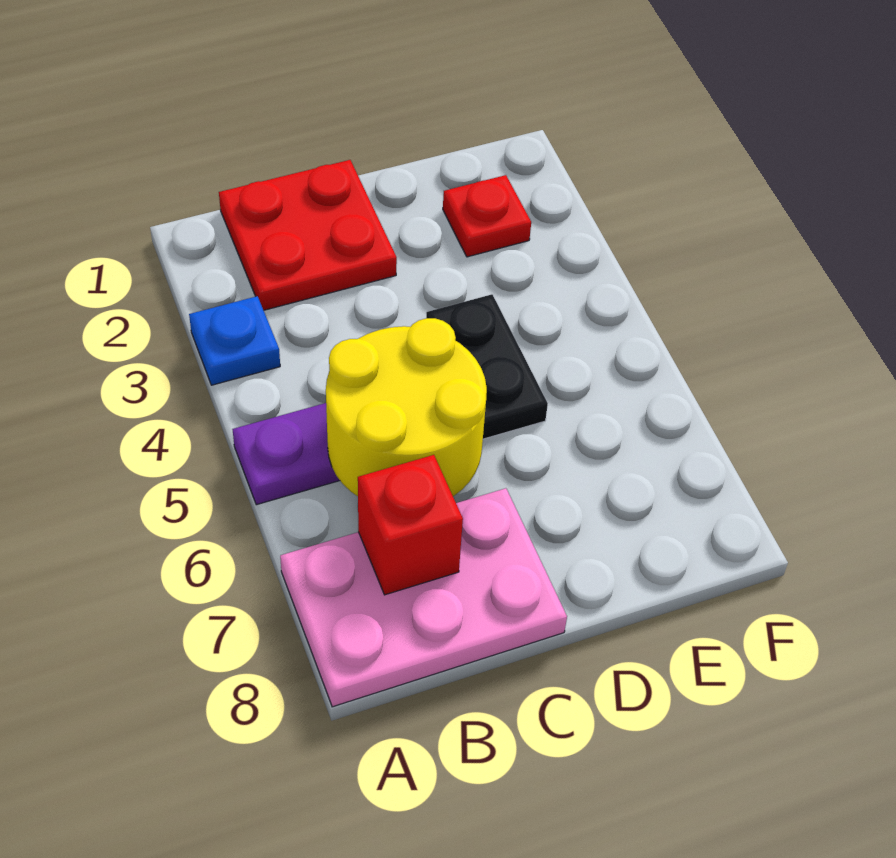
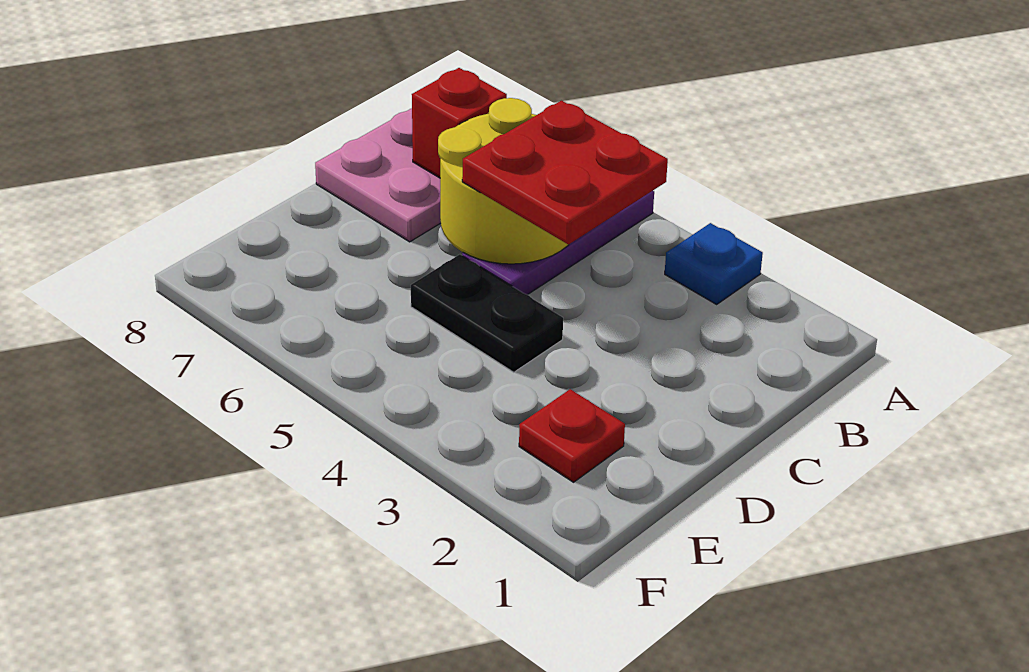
red plate B1:C2 level 1 -> red plate B4:C5 level 3

